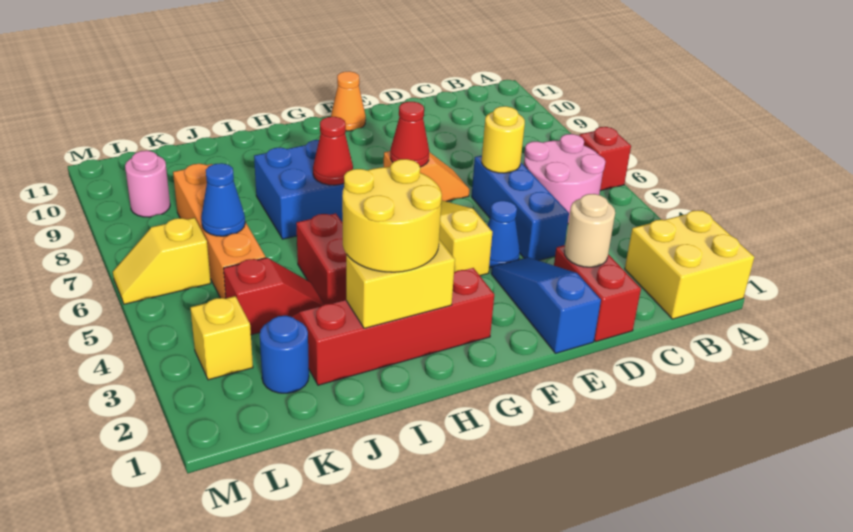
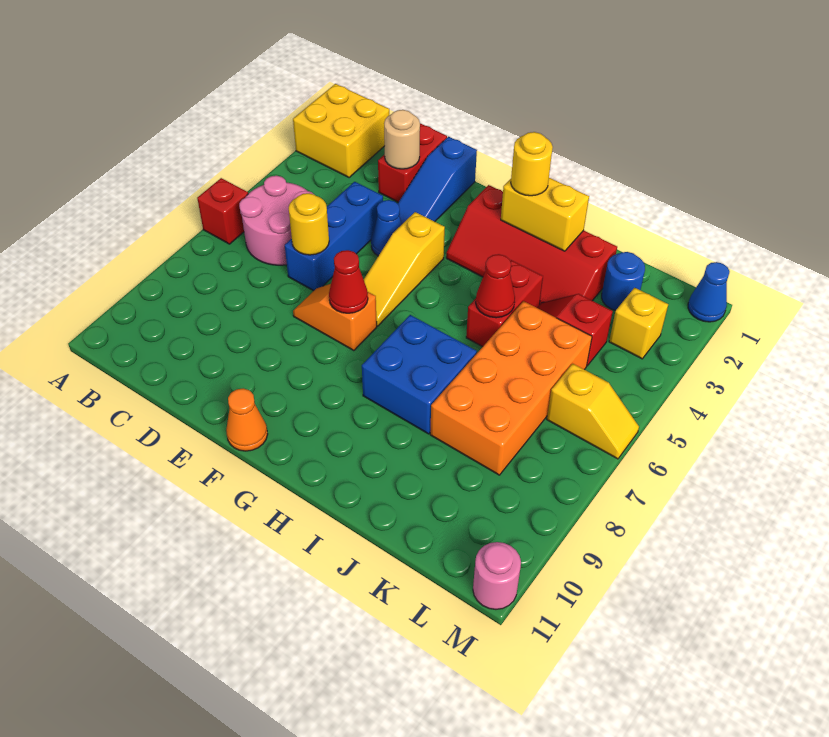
yellow round brick H2:I3 level 3 -> yellow round brick H2 level 3
red cone H7 level 2 -> red cone I5 level 2
orange brick K5:K8 level 1 -> orange brick J5:K8 level 1
blue cone K6 level 2 -> blue cone M1 level 1
pink round brick L9 level 1 -> pink round brick M11 level 1

